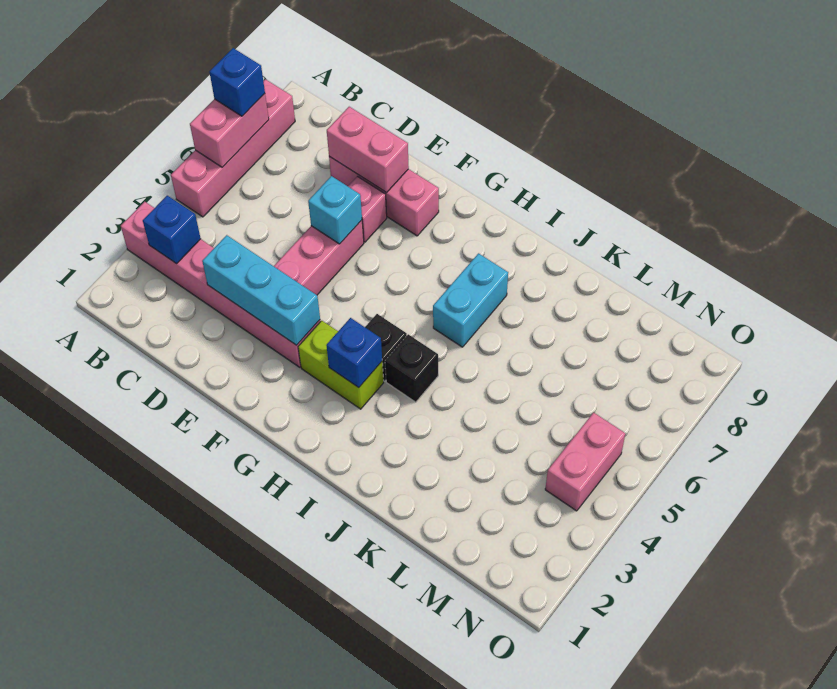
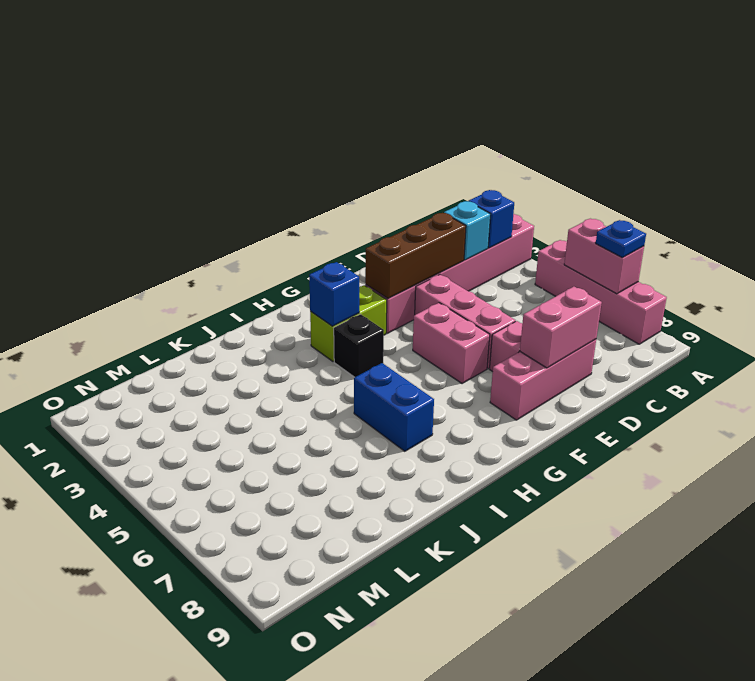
blue brick A7 level 3 -> blue plate A7 level 3
cyan brick D3:F3 level 2 -> brown brick D3:F3 level 2
cyan brick E6 level 2 -> cyan brick C3 level 2
black brick I4 level 1 -> none
cyan brick I6:I7 level 1 -> blue brick I6:I7 level 1
pink brick N4:N5 level 1 -> pink brick F5:F6 level 1

